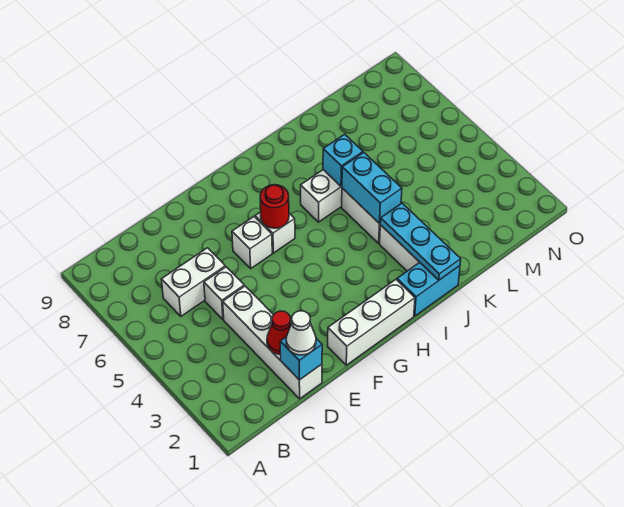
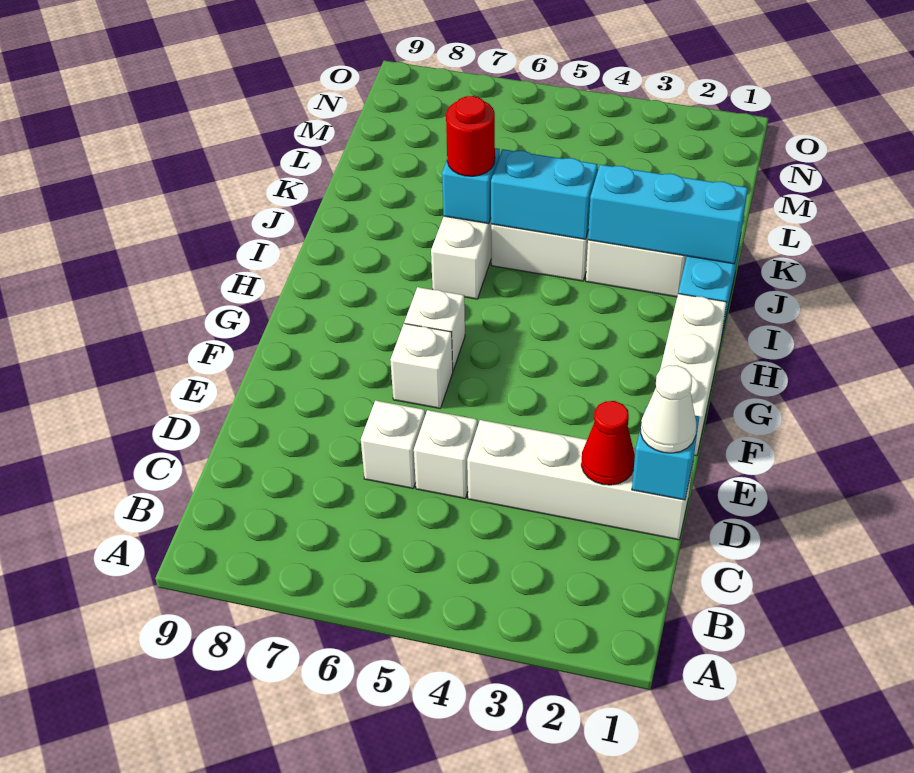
white brick C6:D6 level 1 -> white brick D6 level 1
red round brick G6 level 2 -> red round brick J6 level 3
cyan plate J1:J3 level 2 -> cyan brick J1:J3 level 2

